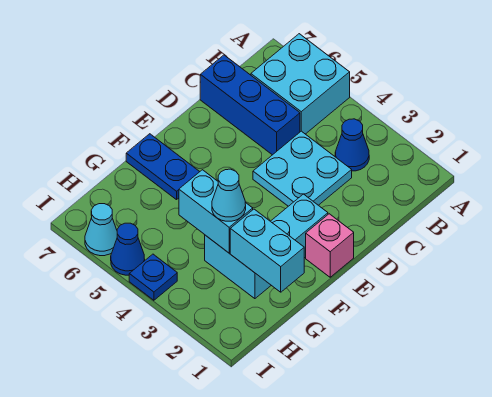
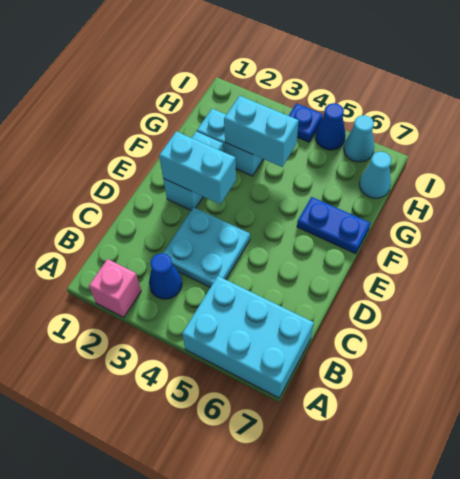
cyan brick A5:B6 level 1 -> cyan brick A5:B7 level 1
blue brick C5:C7 level 1 -> none
pink brick E1 level 1 -> pink brick A2 level 1
cyan brick G1:G2 level 2 -> cyan brick E2:E3 level 2
cyan cone G3 level 3 -> cyan cone H7 level 1

